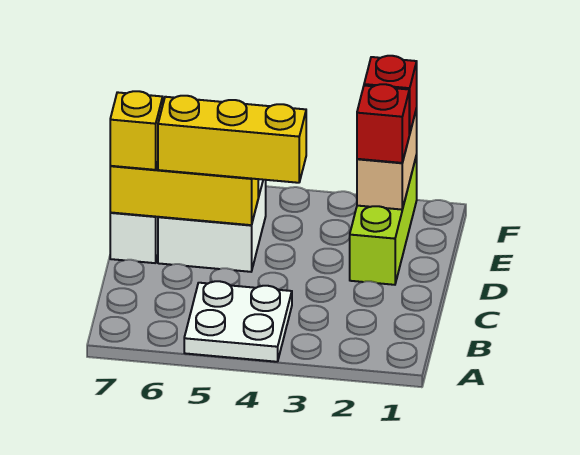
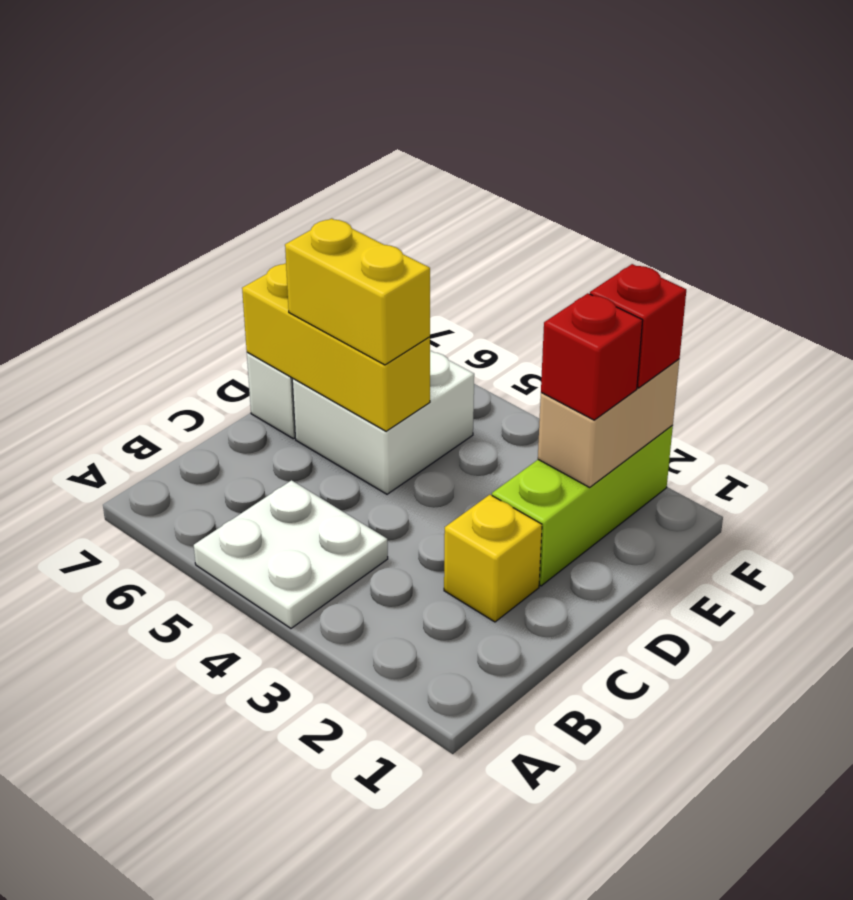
yellow brick D4:D6 level 3 -> yellow brick D5:D6 level 3
yellow brick D7 level 3 -> yellow brick C2 level 1

